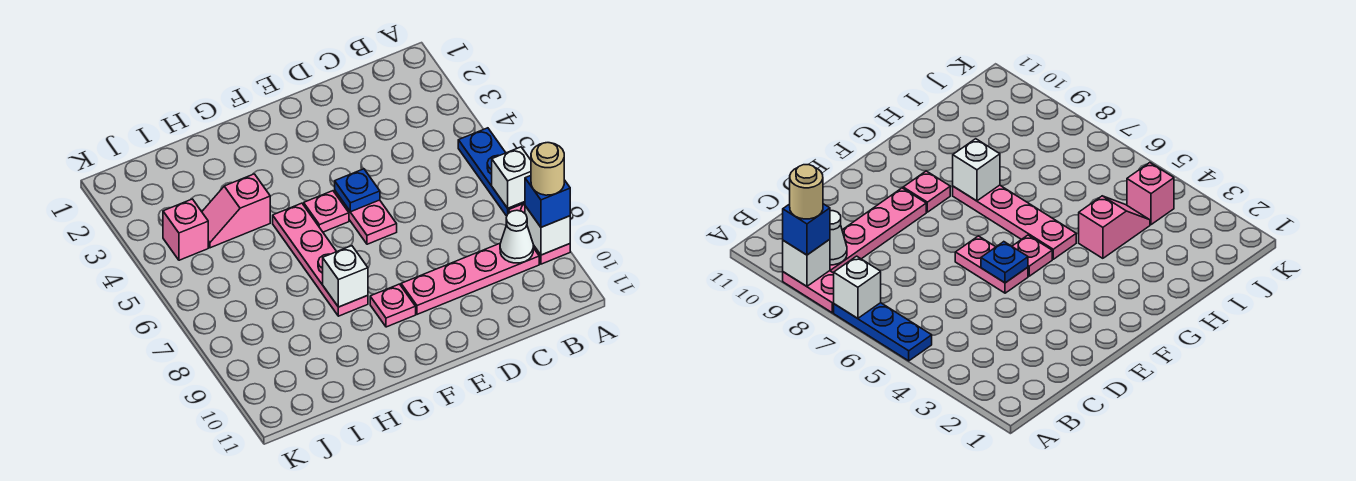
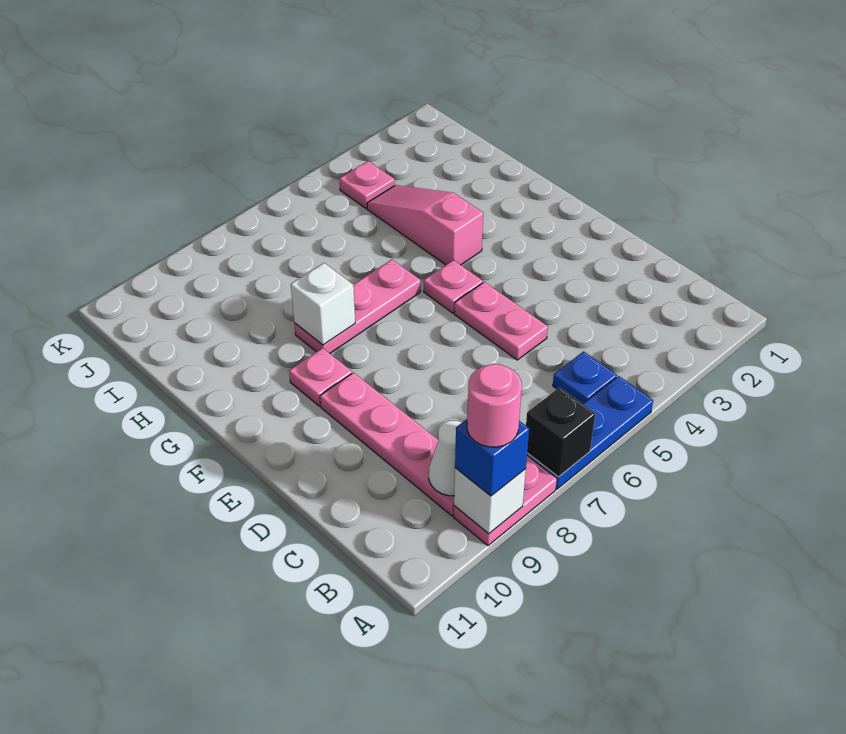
white brick A7 level 2 -> black brick A7 level 2
tan round brick A9 level 4 -> pink round brick A9 level 4
pink plate E5:E6 level 1 -> pink plate D5:E5 level 1
blue plate E5 level 2 -> blue plate B5 level 1
pink plate G5:G8 level 1 -> pink plate G6:G8 level 1
pink slope H4:I4 level 1 top H -> pink slope G4:I4 level 1 top G
pink brick J4 level 1 -> pink plate J4 level 1

